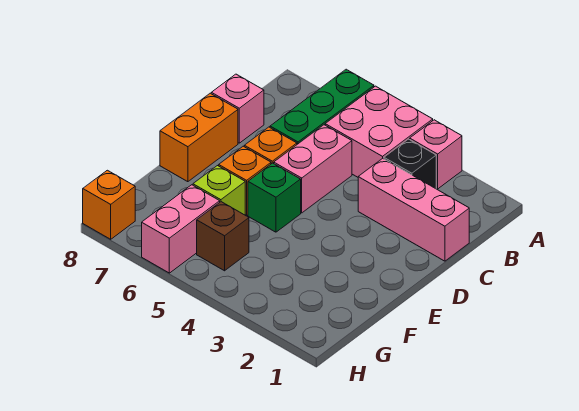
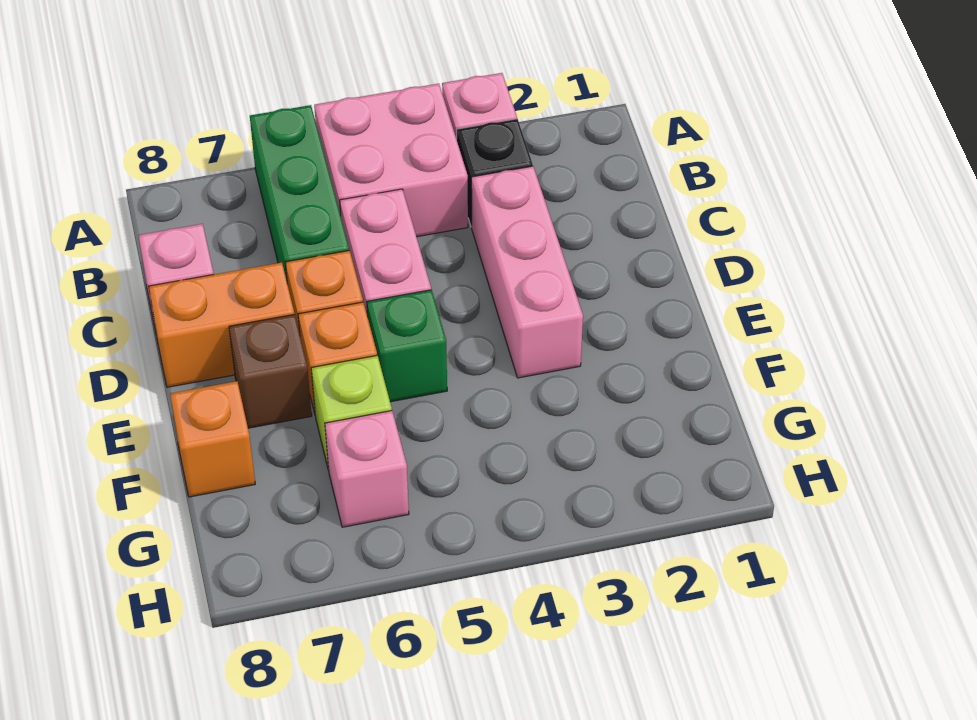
pink brick C1:C3 level 1 -> pink brick C3:E3 level 1
orange brick D8:E8 level 1 -> orange brick D7:D8 level 1
brown brick G5 level 1 -> brown brick E7 level 1
pink brick G6:H6 level 1 -> pink brick G6 level 1
orange brick H8 level 1 -> orange brick F8 level 1

